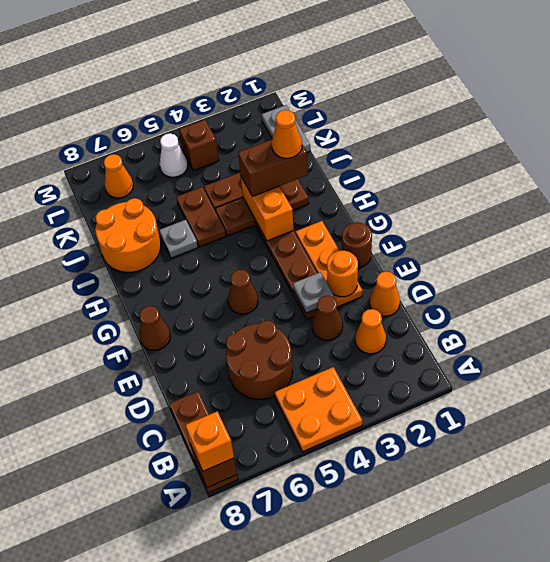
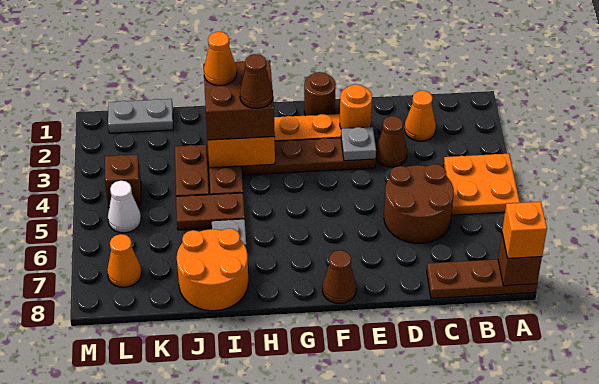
orange cone D1 level 1 -> none
brown cone F5 level 1 -> brown cone H3 level 4
brown brick I2:I3 level 3 -> brown brick H2:I3 level 3

